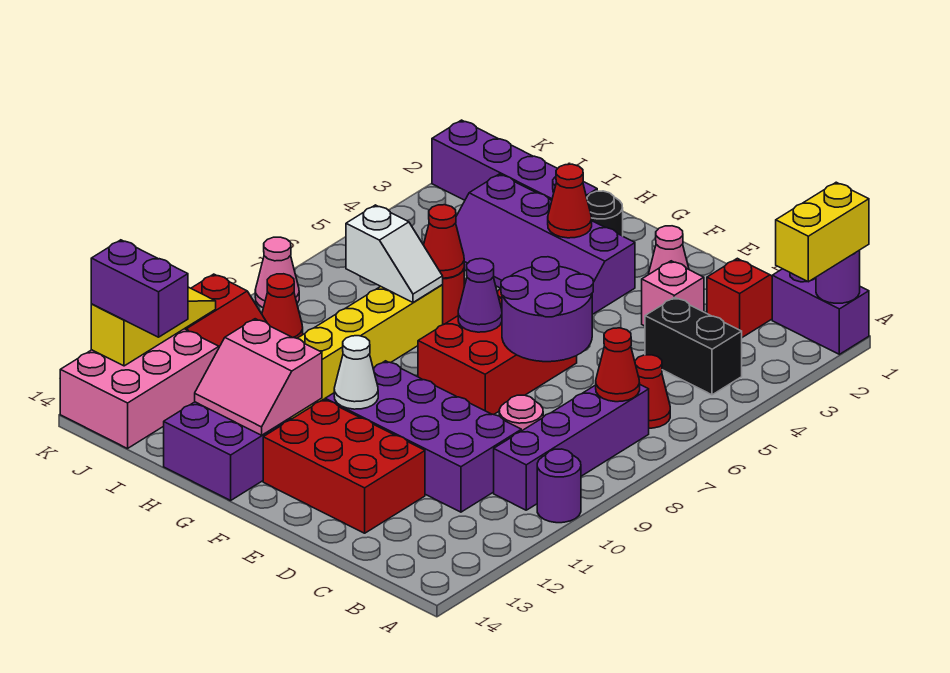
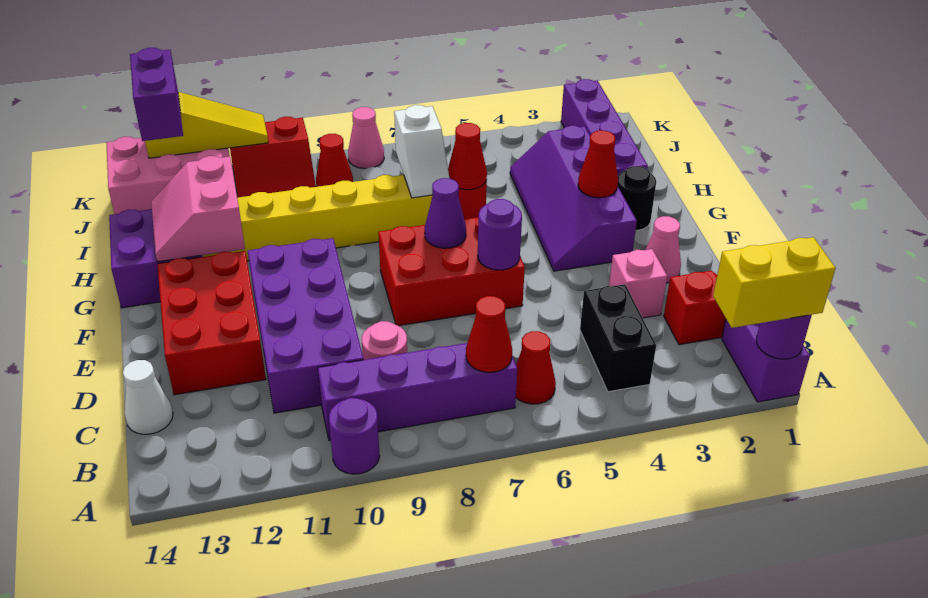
purple round brick D6:E7 level 2 -> purple round brick E6 level 2
white cone F11 level 2 -> white cone C14 level 1

